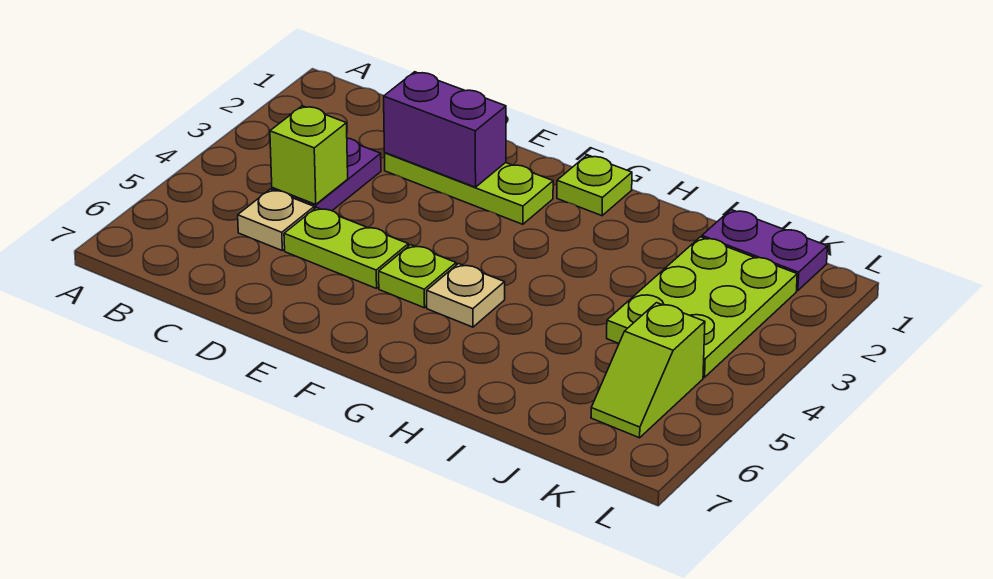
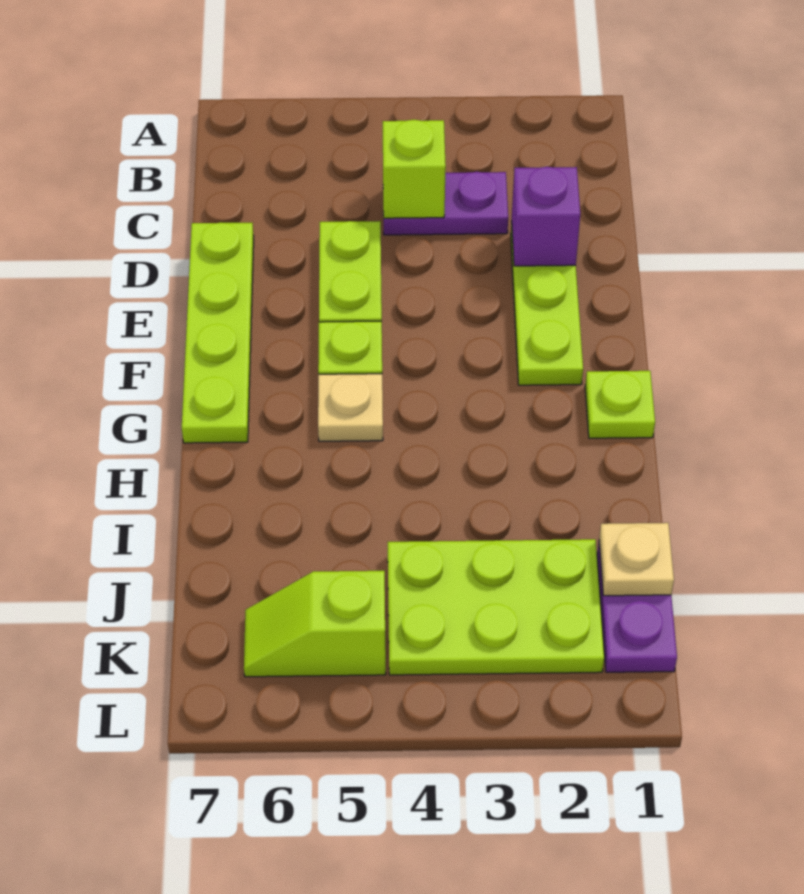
tan plate C5 level 1 -> tan plate J1 level 2
purple brick D2:E2 level 2 -> purple brick D2 level 2
none -> lime plate D7:G7 level 1

